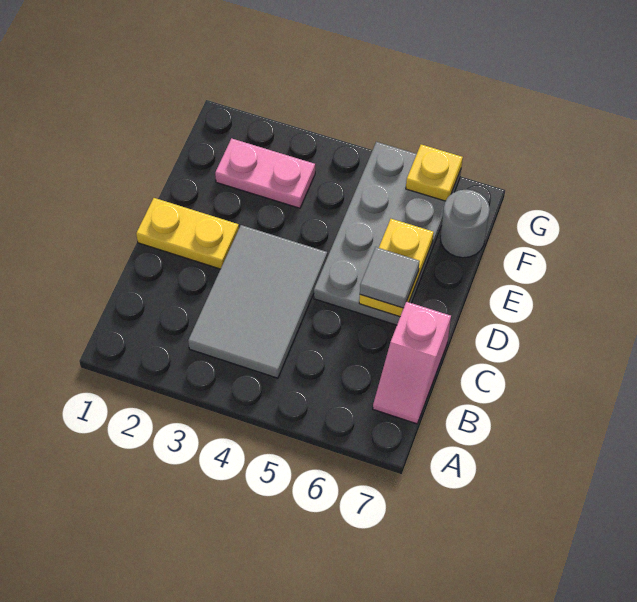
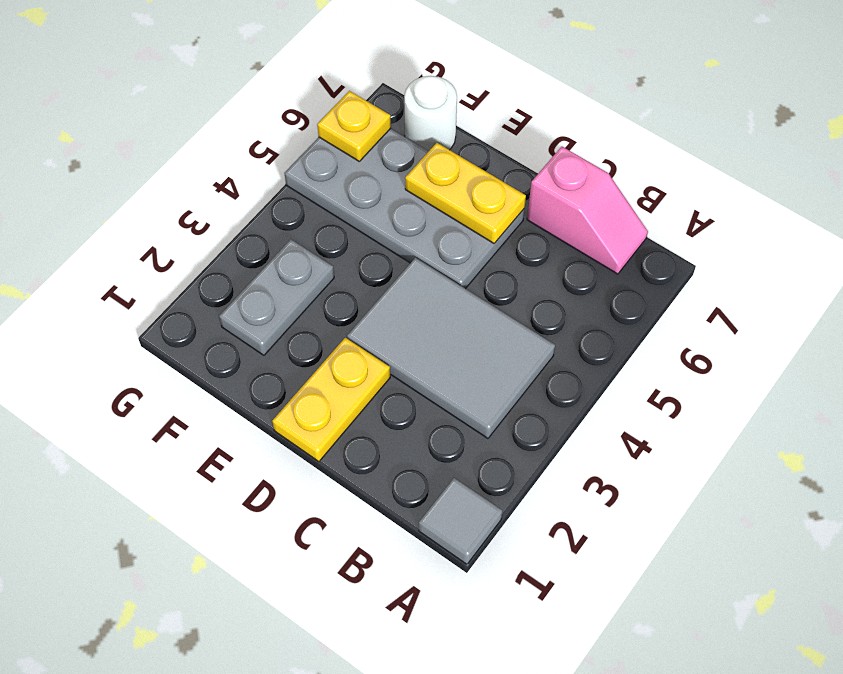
grey tile D6 level 3 -> grey tile A1 level 1
pink plate F2:F3 level 1 -> grey plate F2:F3 level 1
grey round brick F7 level 1 -> white round brick F7 level 1

